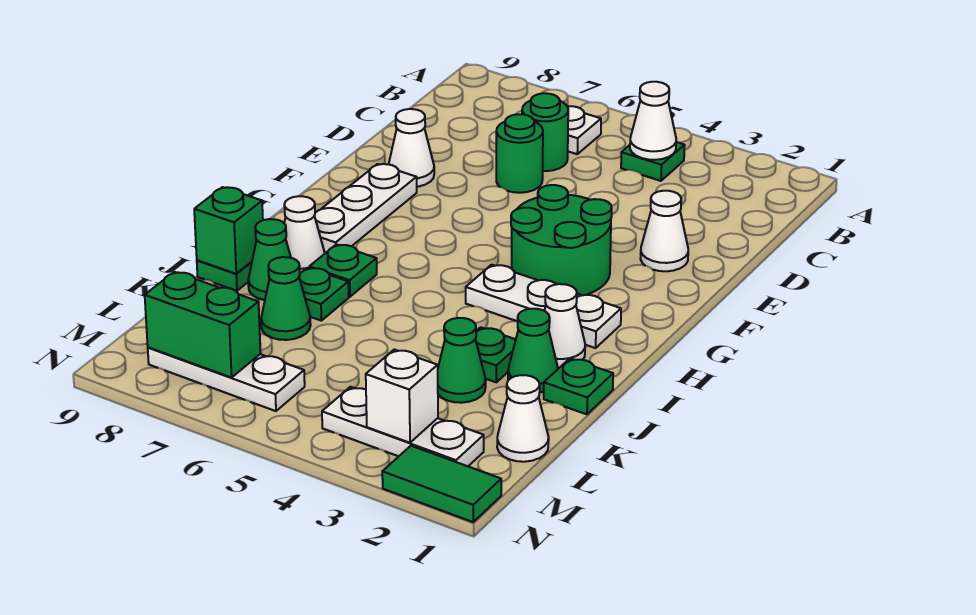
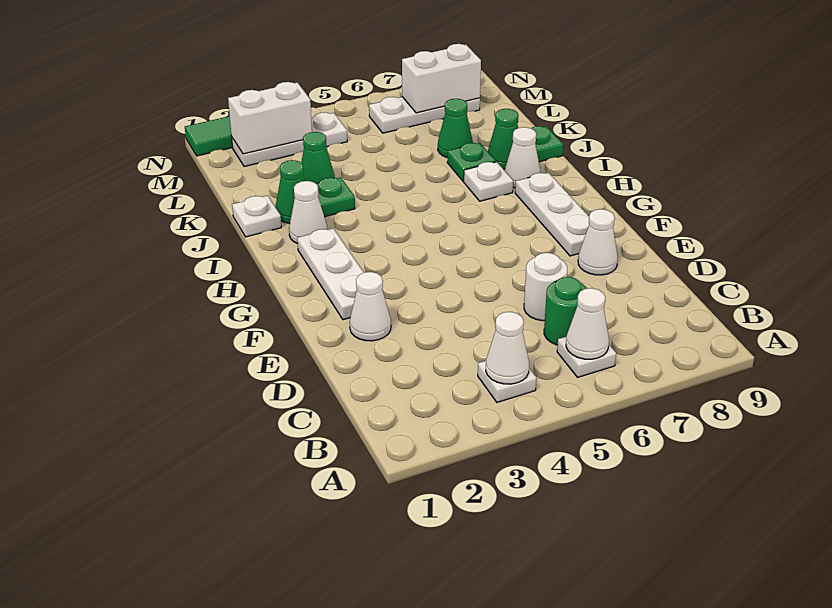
green plate B4 level 1 -> white plate B4 level 1
green round brick D6 level 1 -> white round brick D6 level 1
green round brick F3:G4 level 1 -> none
white plate H2:H4 level 1 -> white plate F2:H2 level 1
green plate I7 level 1 -> white plate I7 level 1
green plate J1 level 1 -> white plate J1 level 1
green brick J9 level 2 -> none
white cone L1 level 1 -> white cone B6 level 2
white brick M3 level 2 -> white brick M2:M3 level 2
green brick M7:M8 level 2 -> white brick M7:M8 level 2

